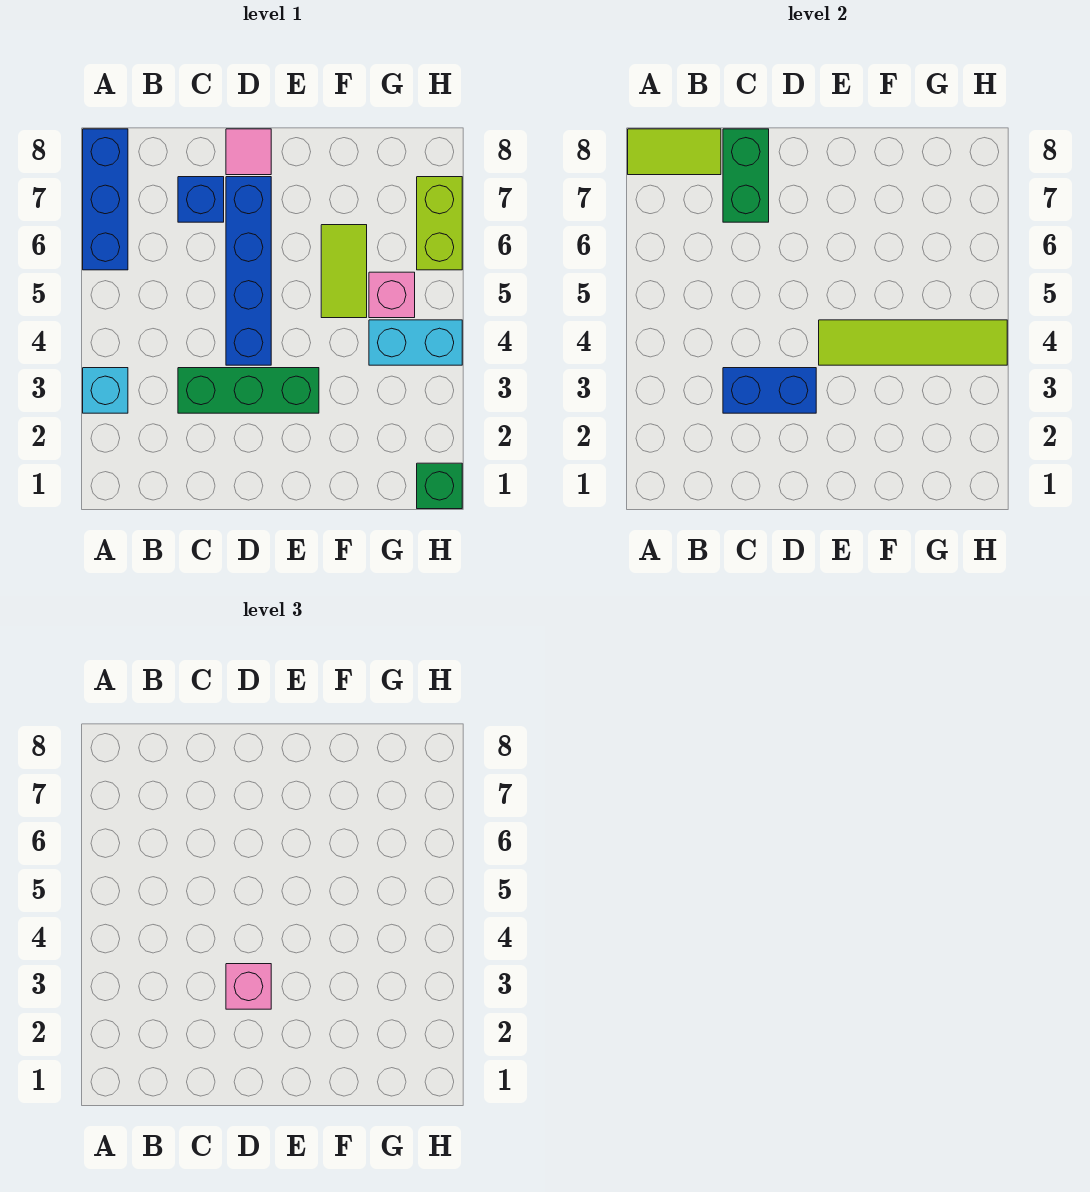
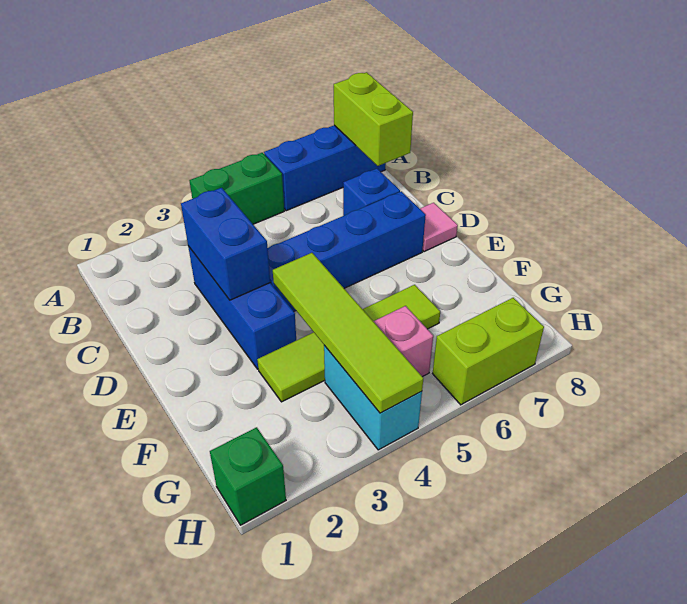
cyan brick A3 level 1 -> none
lime tile A8:B8 level 2 -> lime brick A8:B8 level 2
green brick C3:E3 level 1 -> blue brick C3:E3 level 1
green brick C7:C8 level 2 -> green brick A4:A5 level 1
pink brick D3 level 3 -> none
lime tile F5:F6 level 1 -> lime tile F3:F6 level 1

